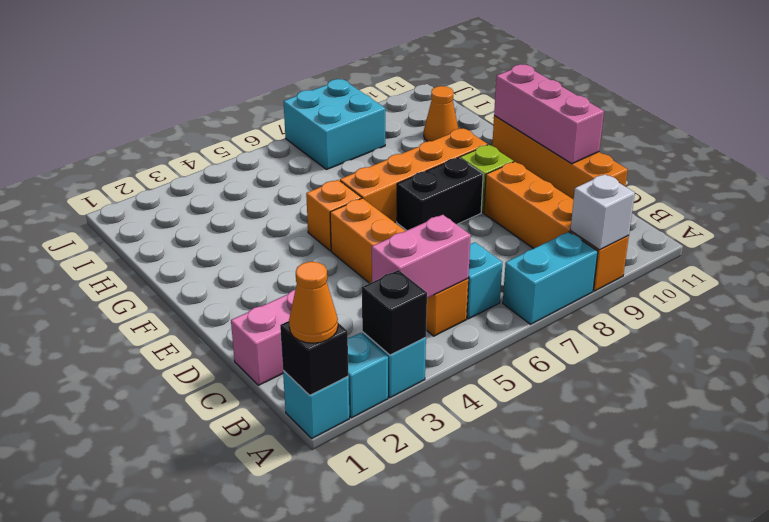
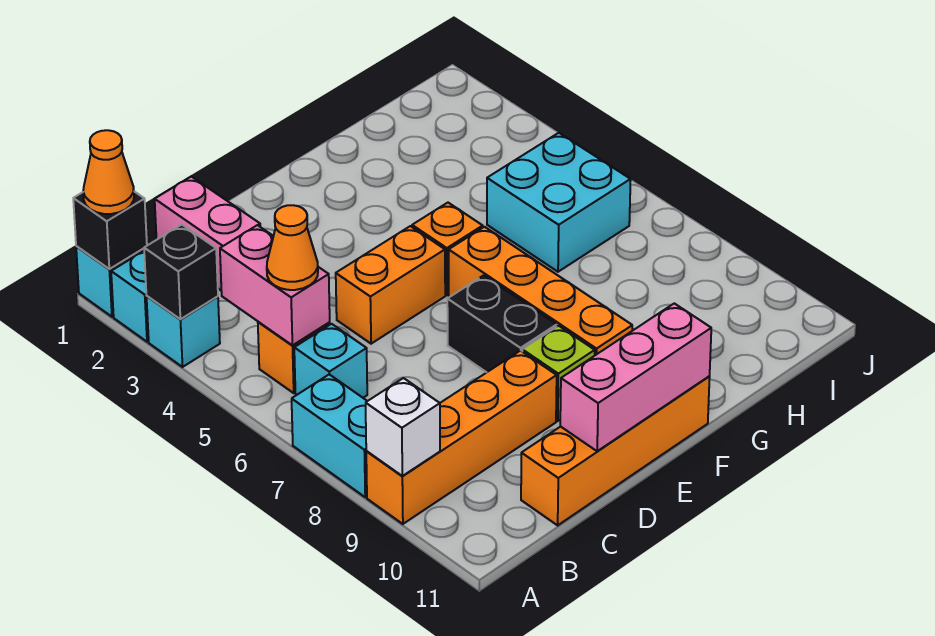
orange cone H10 level 1 -> orange cone B5 level 3
cyan brick I7:J8 level 1 -> cyan brick H5:I6 level 1

